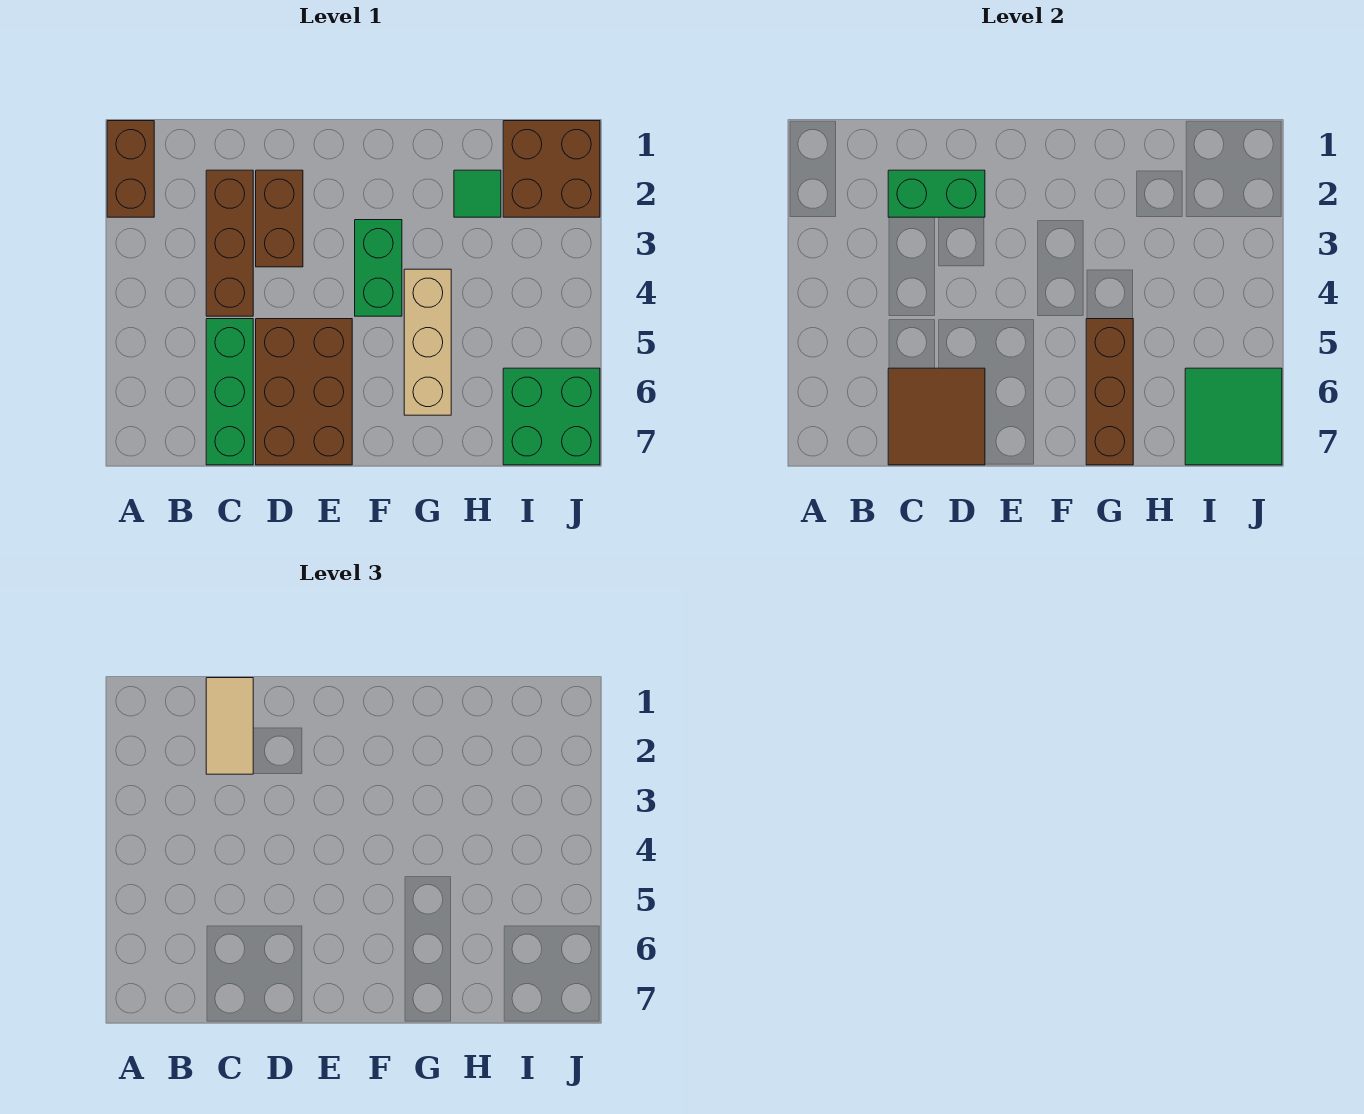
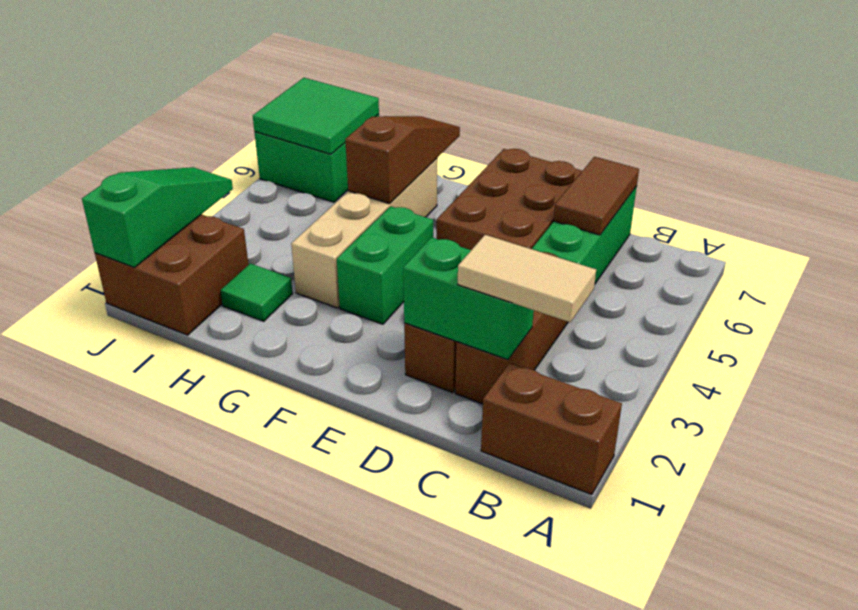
brown brick A1:A2 level 1 -> brown brick A1:B1 level 1
tan tile C1:C2 level 3 -> tan tile B2:C2 level 3
brown tile C6:D7 level 2 -> brown tile C6:C7 level 2
tan brick G4:G6 level 1 -> tan brick G3:G6 level 1
brown brick G5:G7 level 2 -> brown slope G5:G7 level 2 top 5
none -> green slope J1:J3 level 2 top 1

